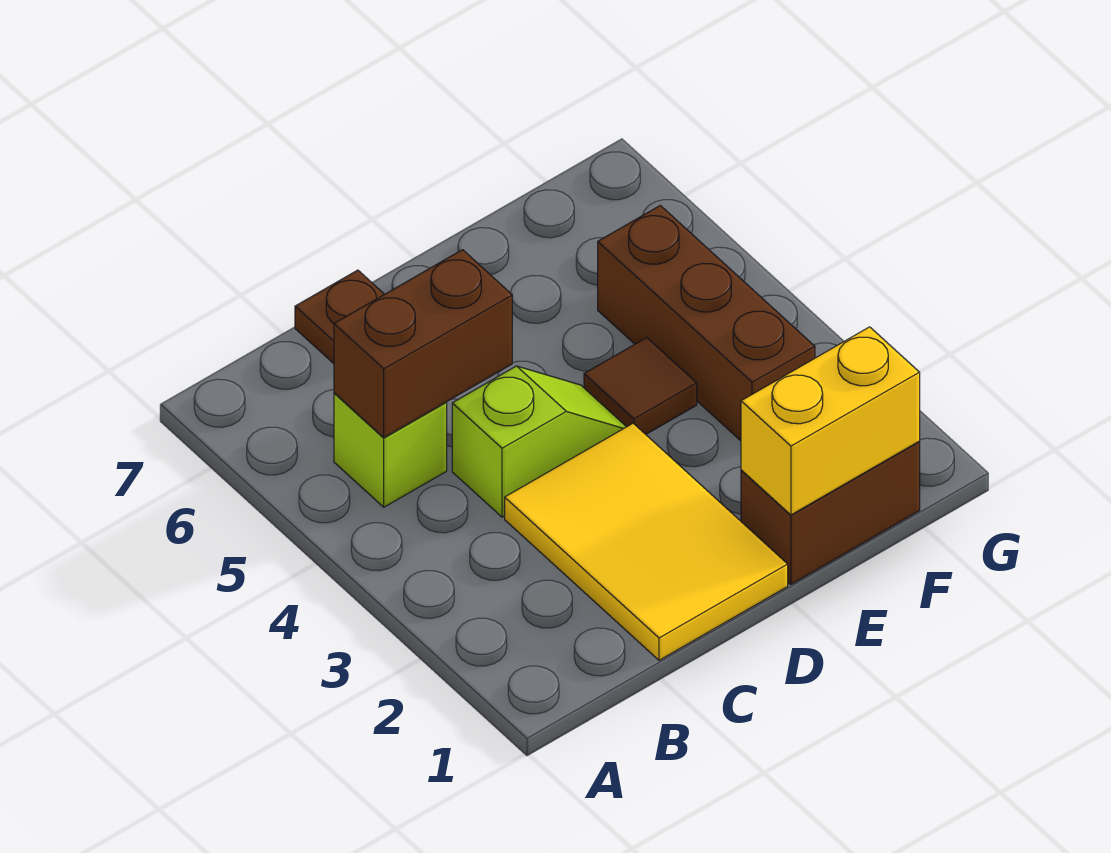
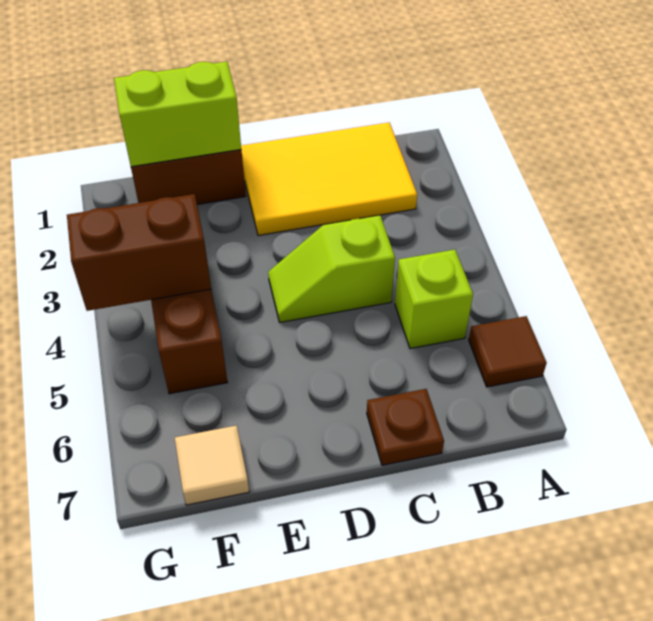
brown brick B5:C5 level 2 -> brown brick F4:G4 level 2
yellow tile C1:D3 level 1 -> yellow tile B1:D2 level 1
yellow brick E1:F1 level 2 -> lime brick E1:F1 level 2
brown tile E4 level 1 -> brown tile A6 level 1
none -> tan tile F7 level 1

